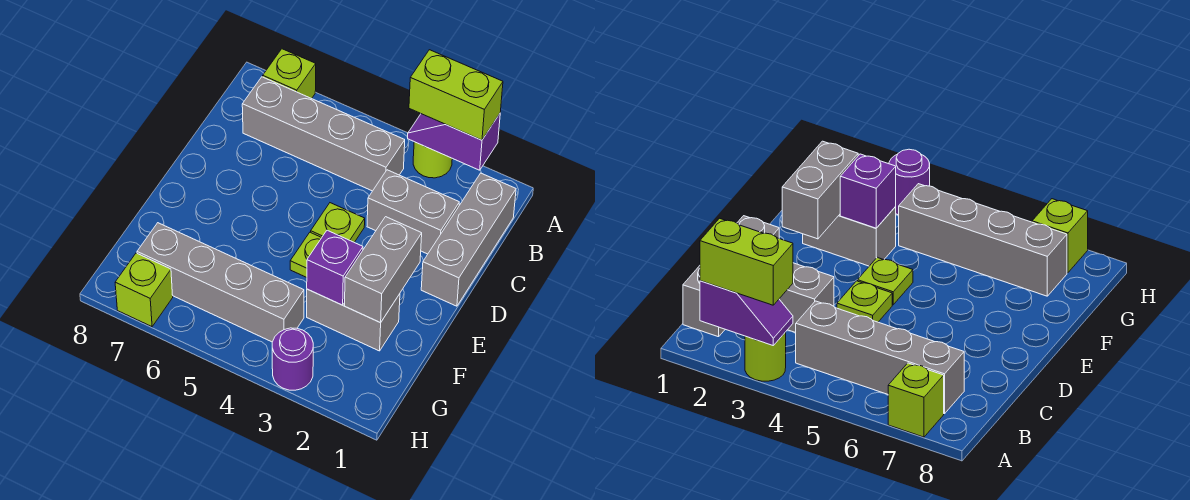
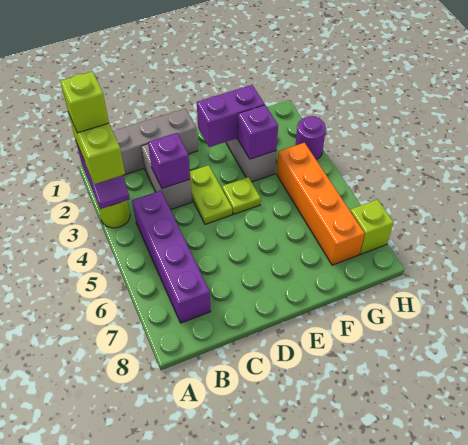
lime brick A7 level 1 -> lime brick A2 level 4
grey brick B4:B7 level 1 -> purple brick B4:B7 level 1
none -> purple brick C3 level 2
lime plate D4 level 1 -> lime plate D3:D4 level 1
grey brick E2:F2 level 2 -> purple brick E2:F2 level 2
grey brick G4:G7 level 1 -> orange brick G4:G7 level 1

